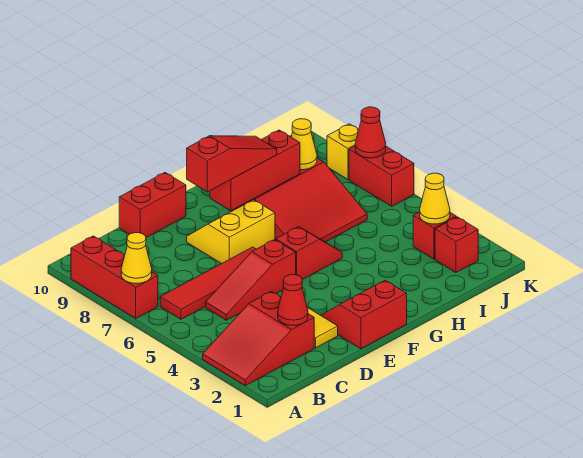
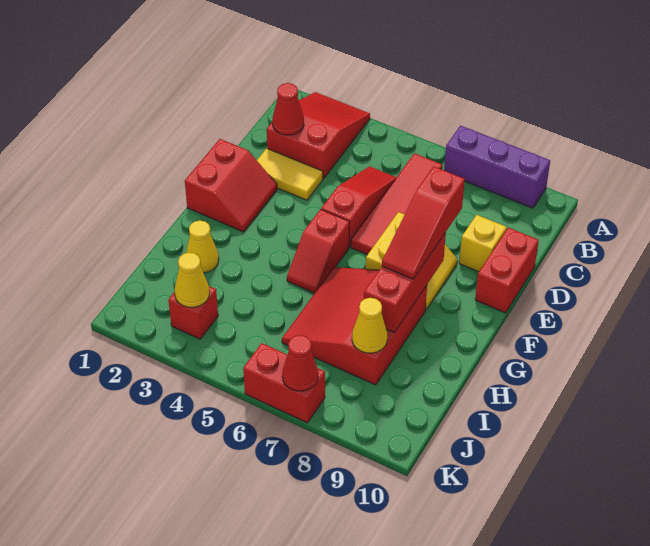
red brick A7:A9 level 1 -> purple brick A7:A9 level 1
yellow cone A7 level 2 -> yellow cone H2 level 1
red brick J2 level 1 -> none
yellow brick K8 level 1 -> yellow brick D9 level 1

